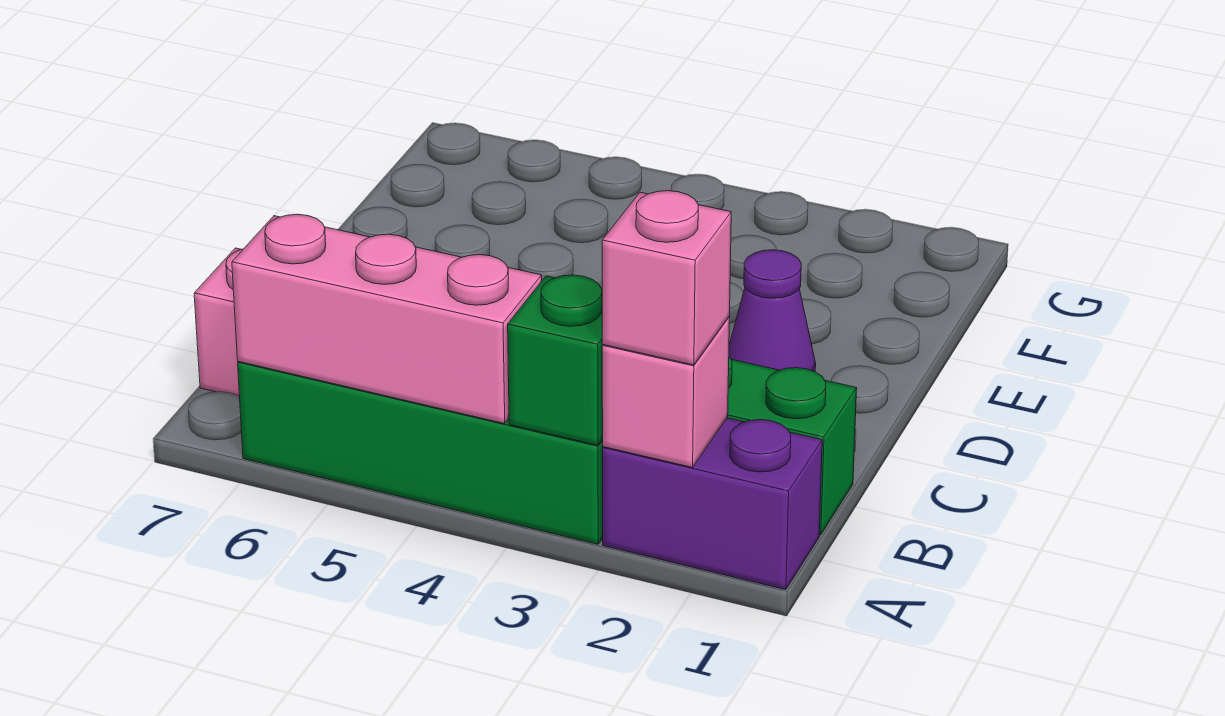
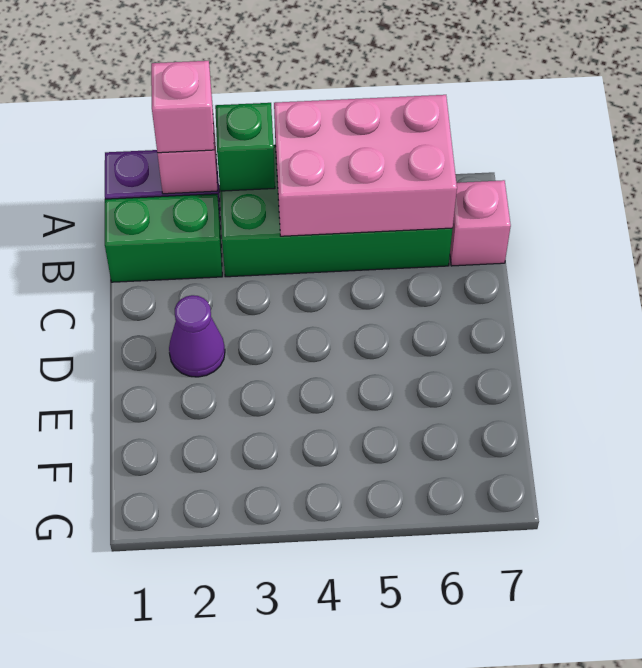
pink brick A4:A6 level 2 -> pink brick A4:B6 level 2

